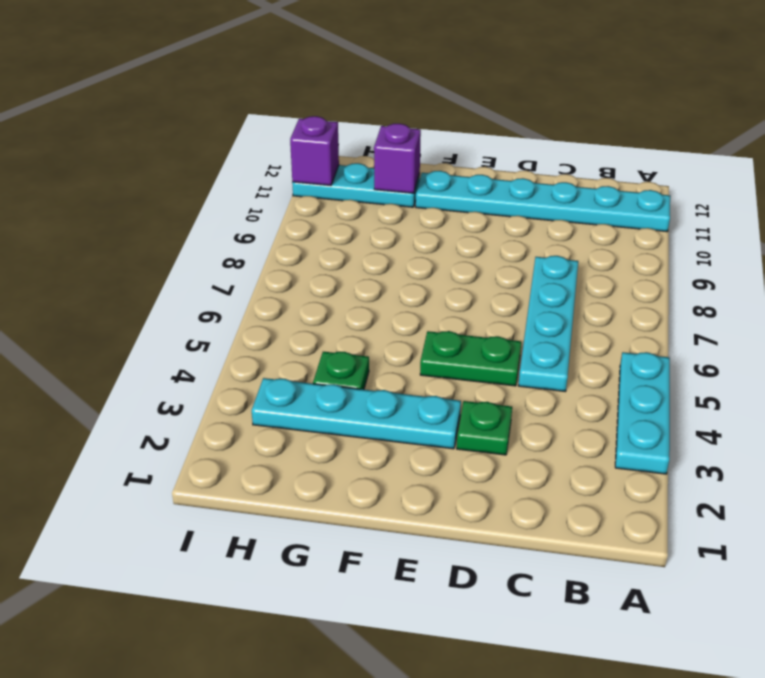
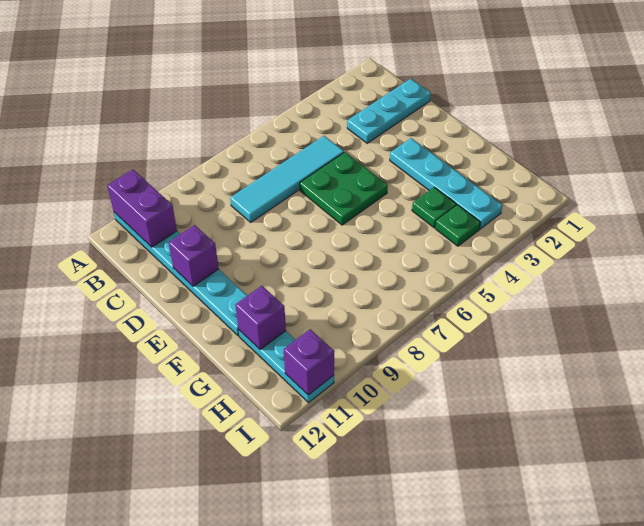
cyan plate A3:A5 level 1 -> cyan plate C1:C3 level 1
none -> purple brick A11:B11 level 2
cyan plate C5:C8 level 1 -> cyan tile C5:C8 level 1
green plate D3 level 1 -> green plate H4 level 1
green plate D5:E5 level 1 -> green plate D5:E6 level 1
none -> purple brick D11 level 2

